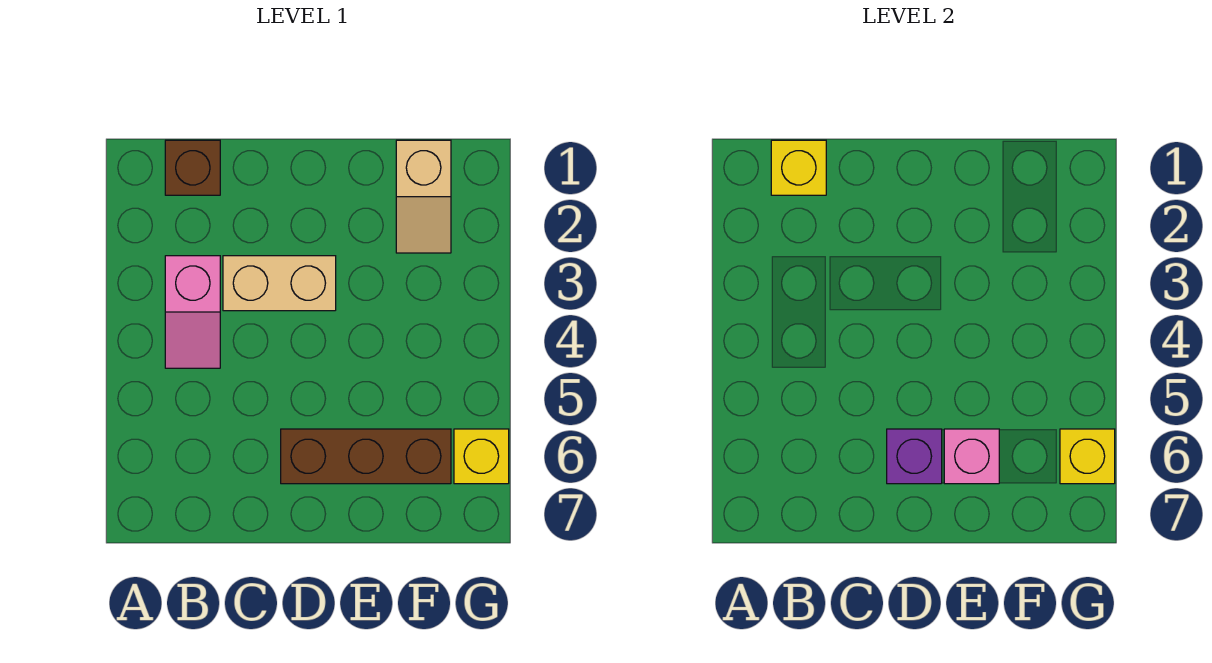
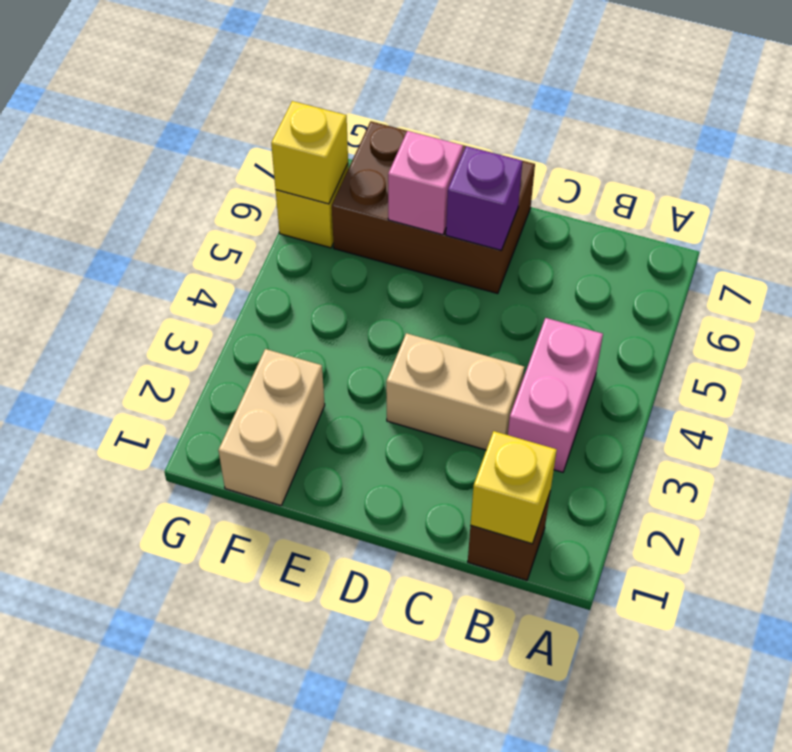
pink slope B3:B4 level 1 top 3 -> pink brick B3:B4 level 1
brown brick D6:F6 level 1 -> brown brick D6:F7 level 1
tan slope F1:F2 level 1 top 1 -> tan brick F1:F2 level 1

